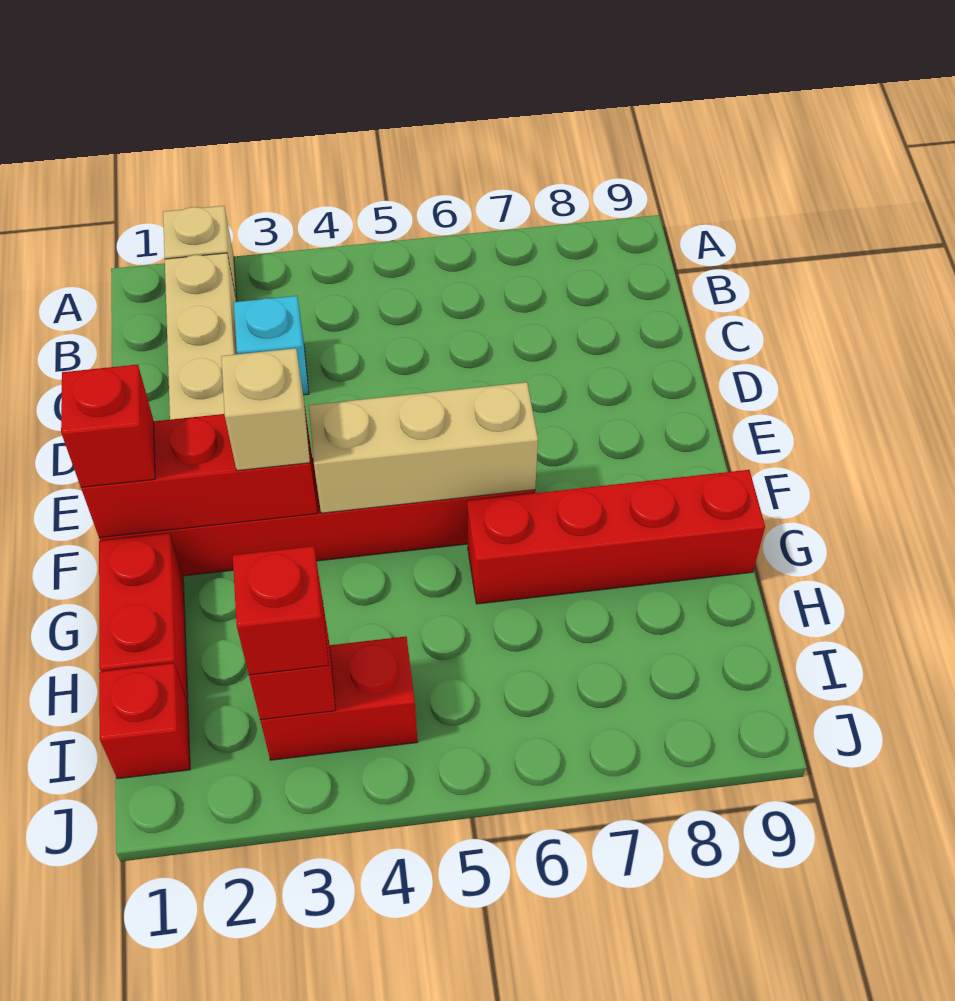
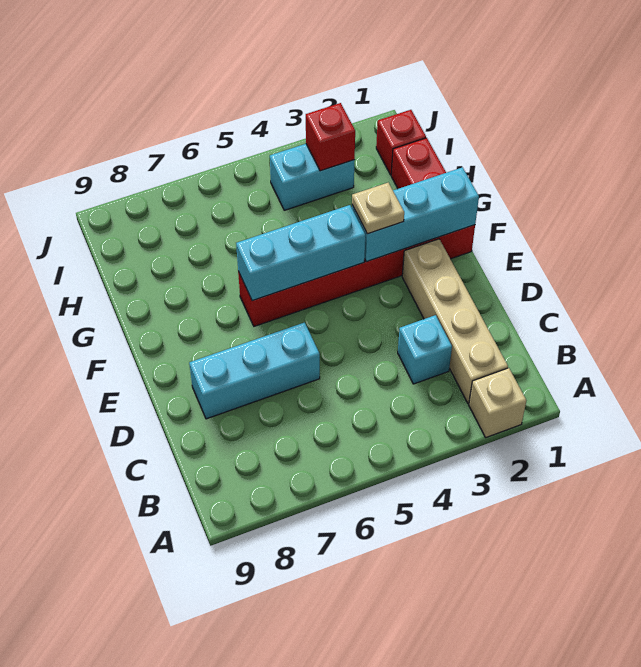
none -> cyan brick D6:D8 level 1
red brick F1:F3 level 2 -> cyan brick F1:F3 level 2
red brick F1 level 3 -> none
tan brick F3 level 3 -> tan plate F3 level 3
tan brick F4:F6 level 2 -> cyan brick F4:F6 level 2
red brick G6:G9 level 1 -> none
red brick I3:I4 level 1 -> cyan brick I3:I4 level 1
red brick I3 level 3 -> none

